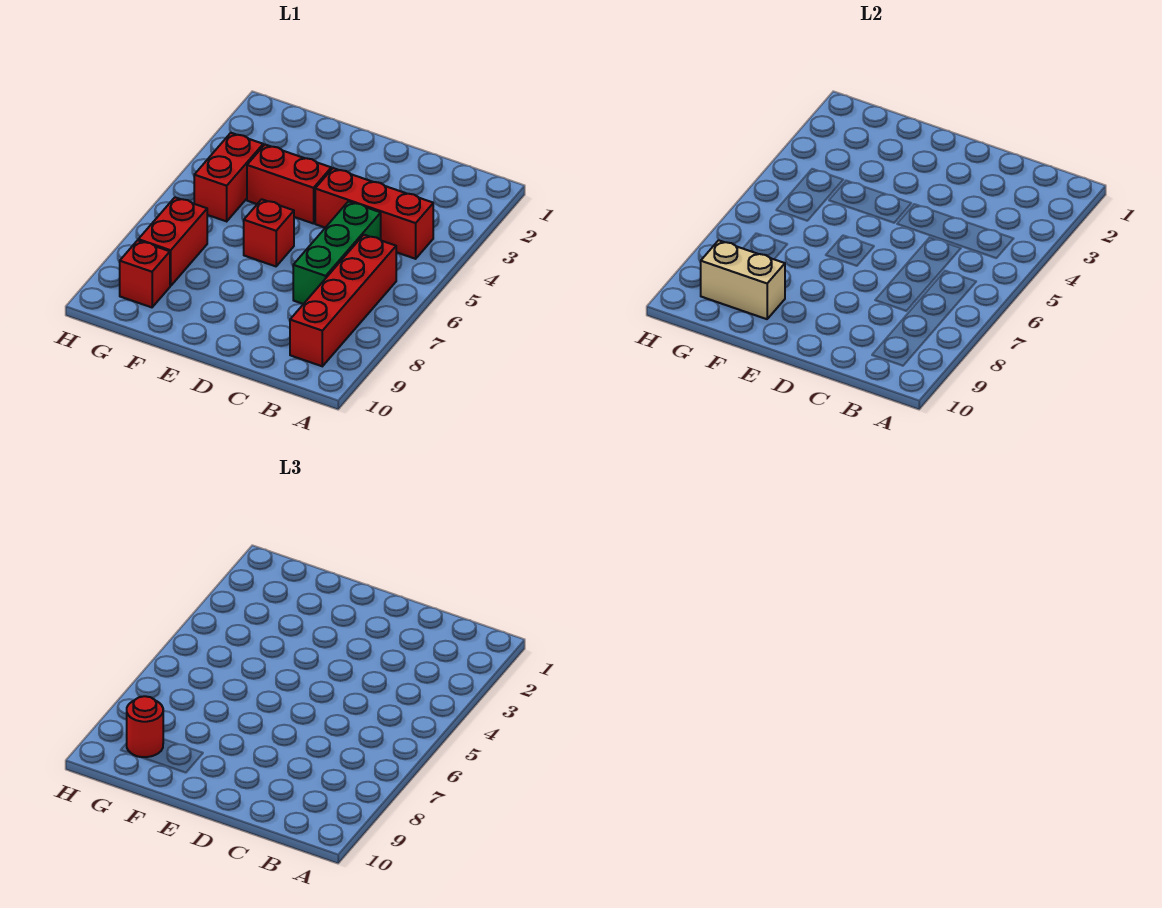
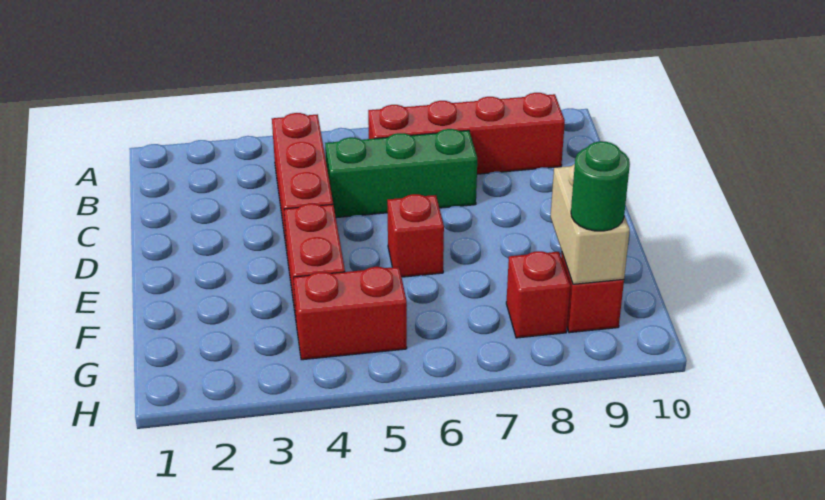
red brick G7:G8 level 1 -> red brick G8 level 1
red round brick G9 level 3 -> green round brick G9 level 3

